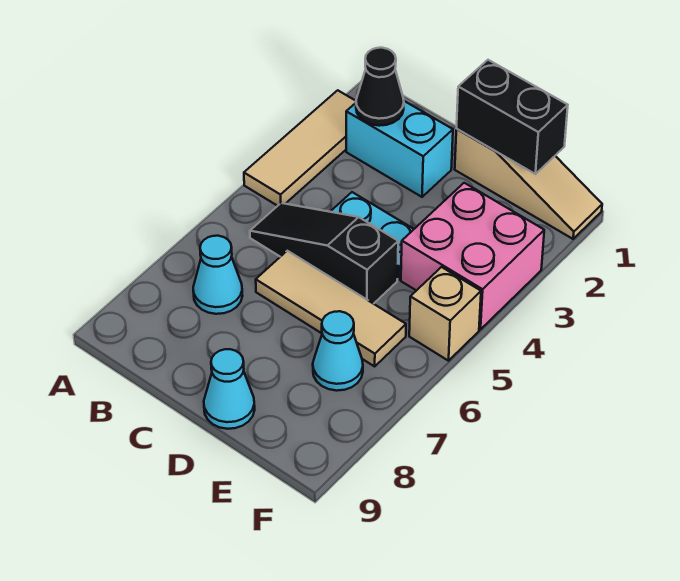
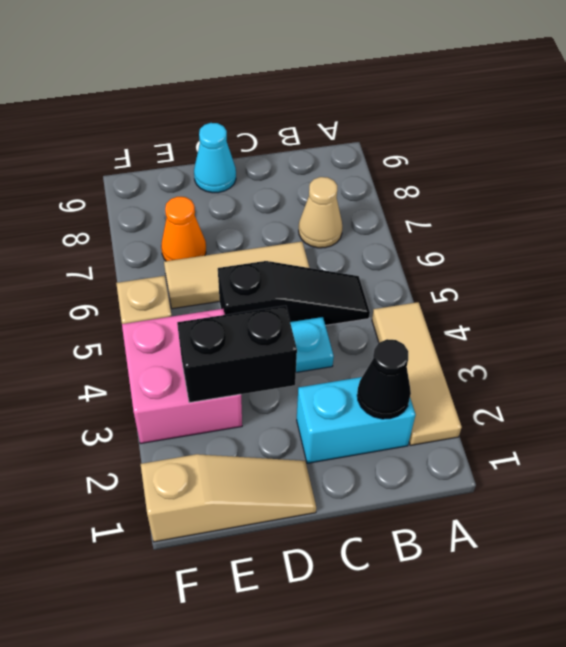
cyan cone B7 level 1 -> tan cone B7 level 1
tan slope D1:F1 level 1 top D -> tan slope D1:F1 level 1 top F
black brick D1:E1 level 2 -> black brick D3:E3 level 2
cyan cone E7 level 1 -> orange cone E7 level 1

